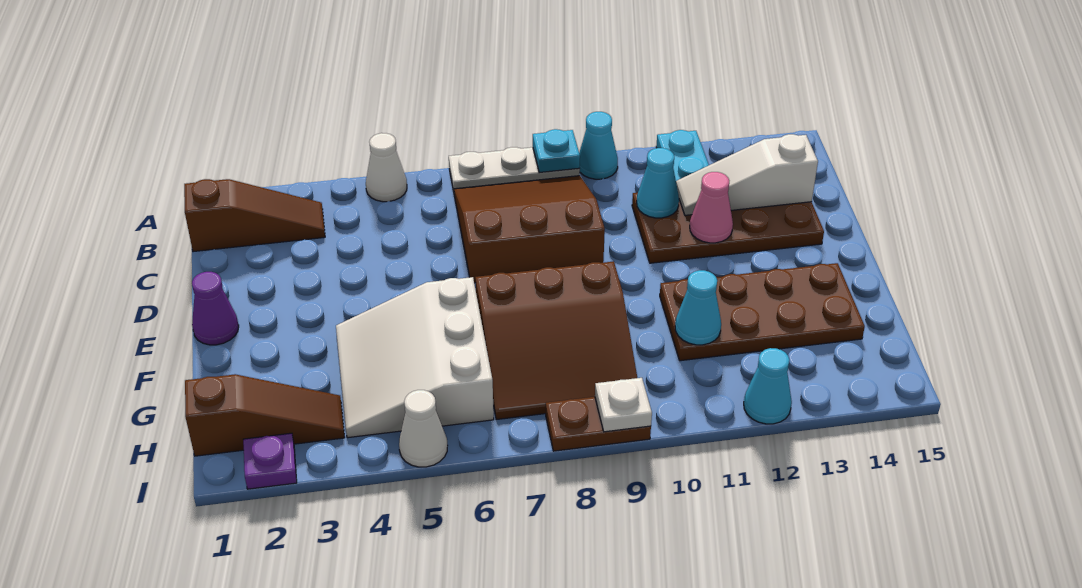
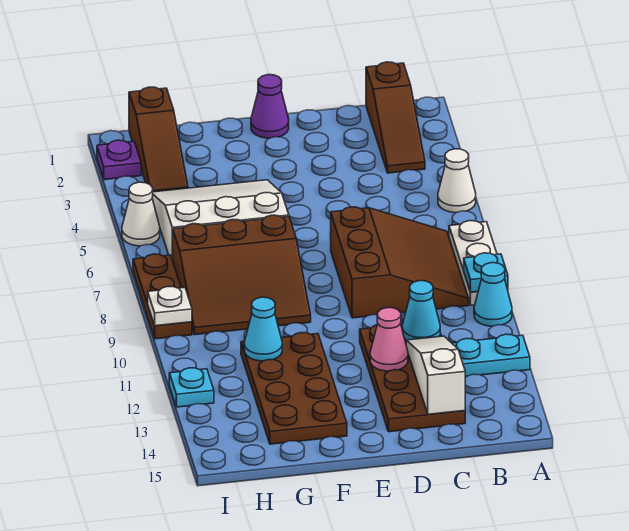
brown slope F7:H9 level 1 top F -> brown slope F7:H9 level 1 top 7
brown plate I8:I9 level 1 -> brown plate I7:I9 level 1
cyan cone I12 level 1 -> cyan plate I12 level 1

